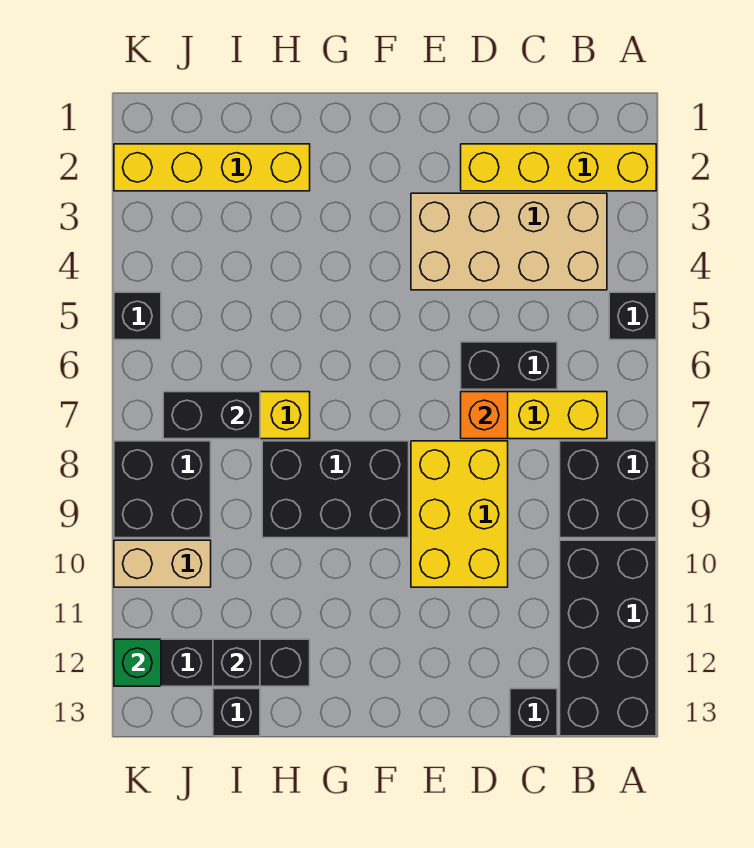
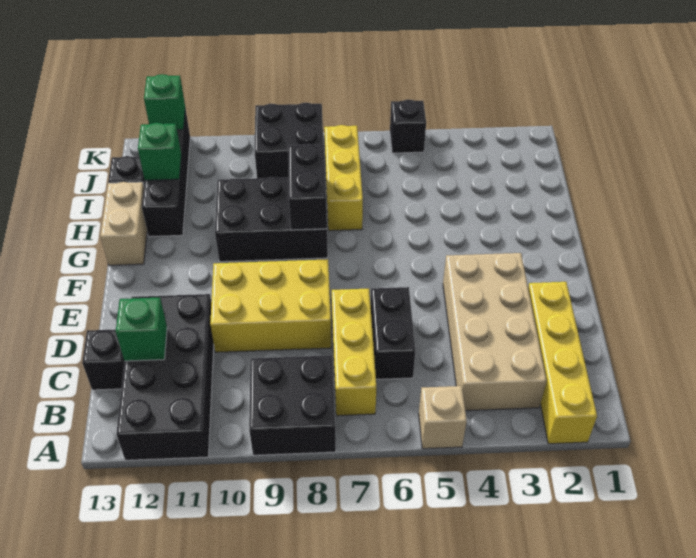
black brick A5 level 1 -> tan brick A5 level 1
black brick A10:B13 level 1 -> black brick A11:D12 level 1
none -> green brick C12 level 2
orange brick D7 level 2 -> none
black brick F8:H9 level 1 -> black brick G8:H10 level 1
yellow brick H2:K2 level 1 -> none
black brick I7:J7 level 2 -> black brick G8:H8 level 2
black brick I12 level 2 -> green brick I12 level 2
tan brick J10:K10 level 1 -> tan brick G13:H13 level 1

